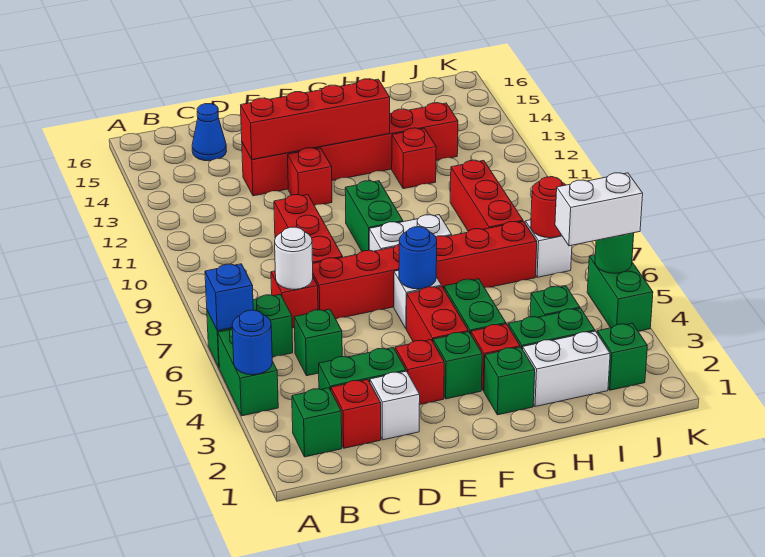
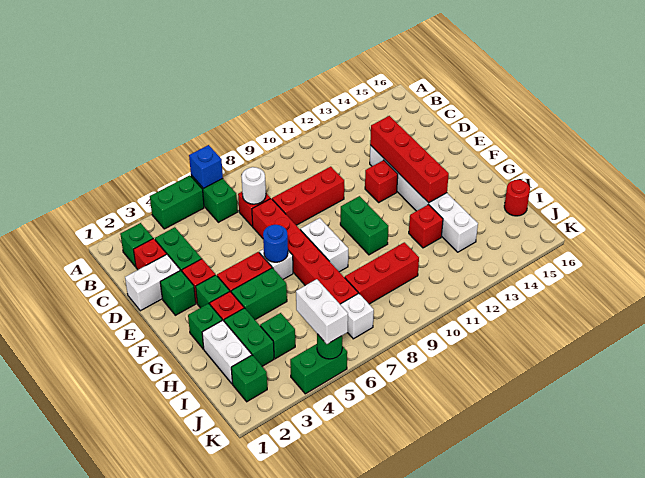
blue round brick A4 level 2 -> none
green brick C5 level 1 -> green brick E2 level 1
blue cone C15 level 1 -> none
white brick D2 level 1 -> white brick D1:D2 level 1
red brick D13:I13 level 1 -> white brick D13:I13 level 1
green brick F9:F10 level 1 -> green brick F10:G10 level 1
red round brick J7 level 2 -> red round brick I16 level 1

